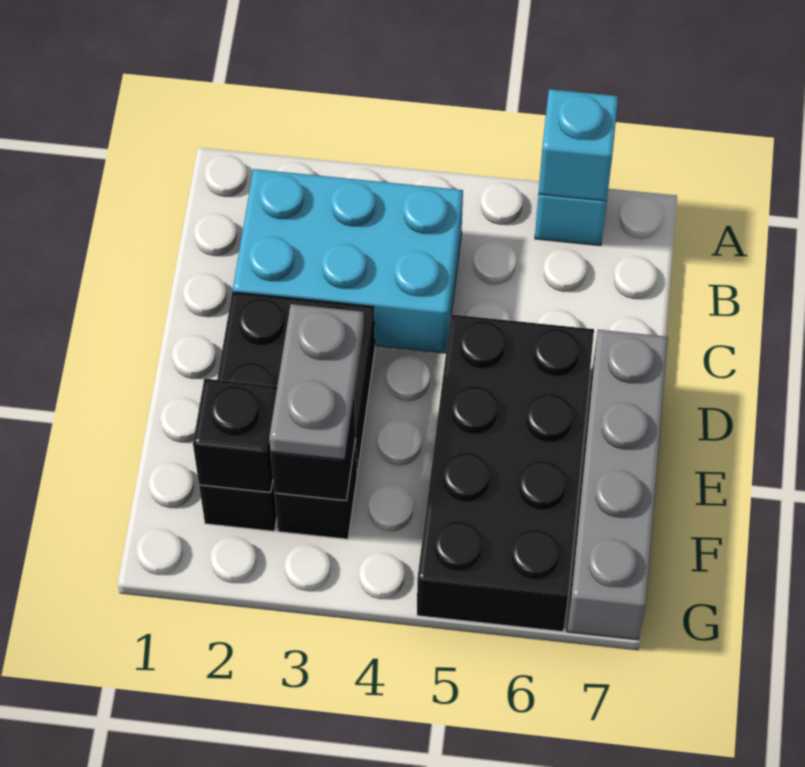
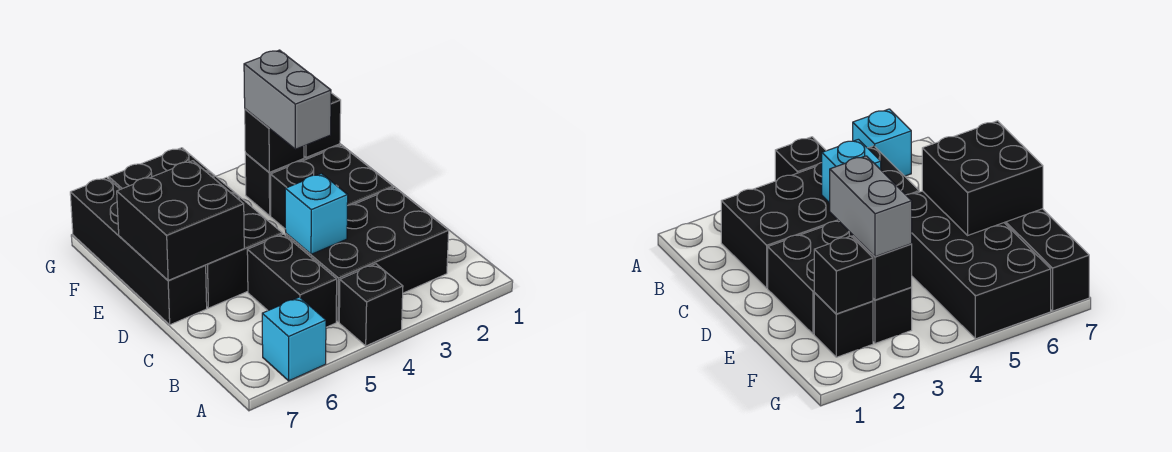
none -> black brick A4 level 1
cyan brick A6 level 2 -> cyan brick C4 level 2
cyan brick B2:C4 level 1 -> black brick B2:C4 level 1
none -> black brick B5:C5 level 1
none -> black brick D6:E7 level 2
grey brick D7:G7 level 1 -> black brick D7:G7 level 1
grey plate E3:F3 level 3 -> grey brick E3:F3 level 3

